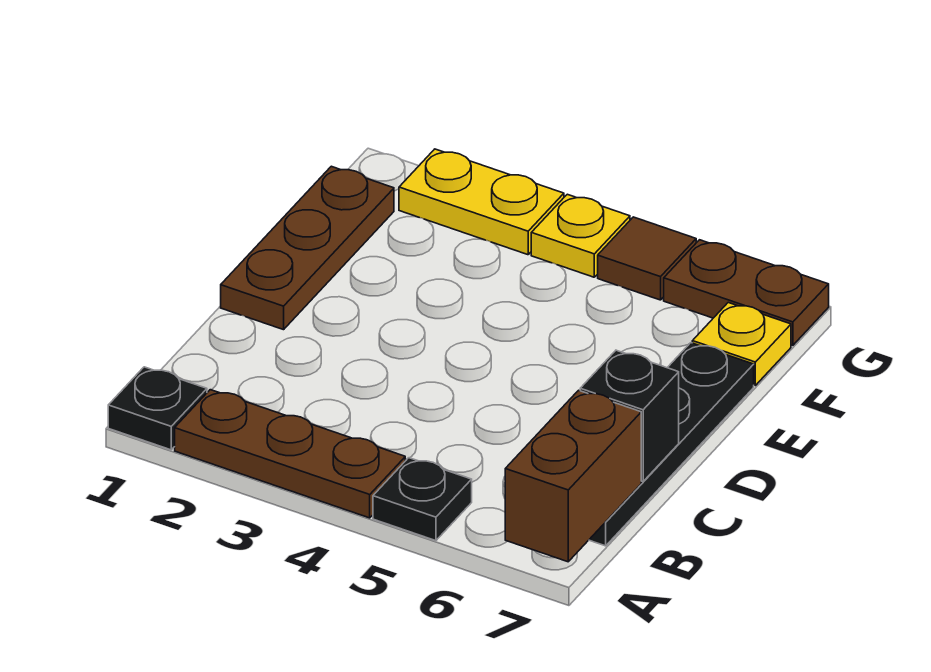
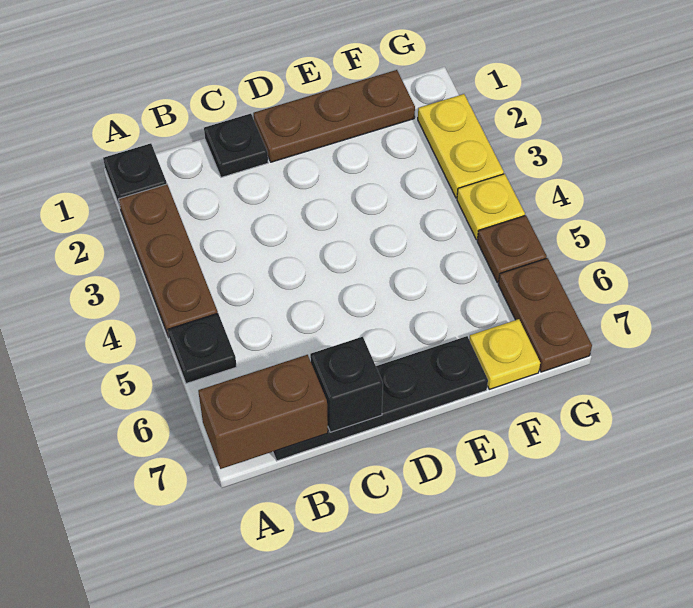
none -> black plate C1 level 1
brown tile G5 level 1 -> brown plate G5 level 1

